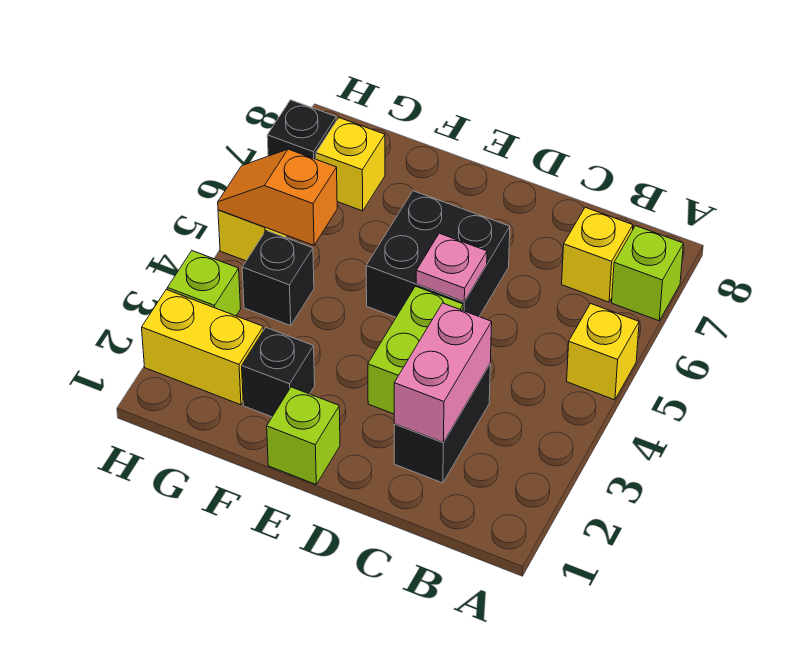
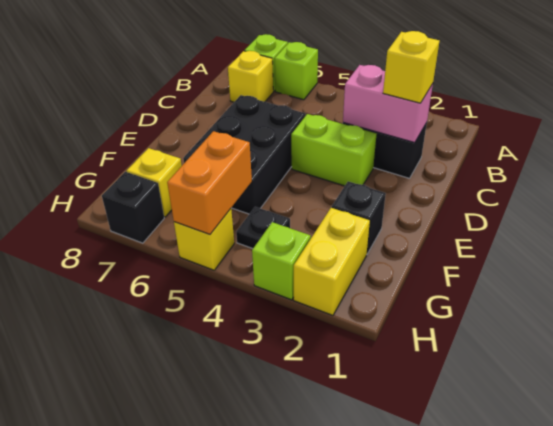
yellow brick A5 level 1 -> yellow brick C2 level 3
black brick D5:E6 level 1 -> black brick D5:F6 level 1
pink plate D5 level 2 -> none
lime brick E1 level 1 -> lime brick A6 level 1
black brick G4 level 1 -> black plate G4 level 1
orange slope G5:H5 level 2 top G -> orange brick G5:H5 level 2

